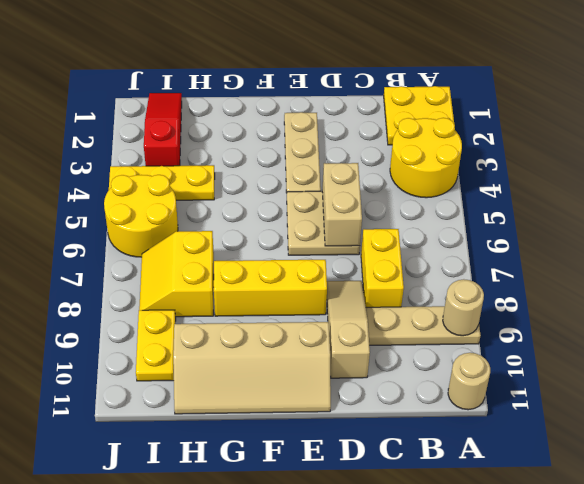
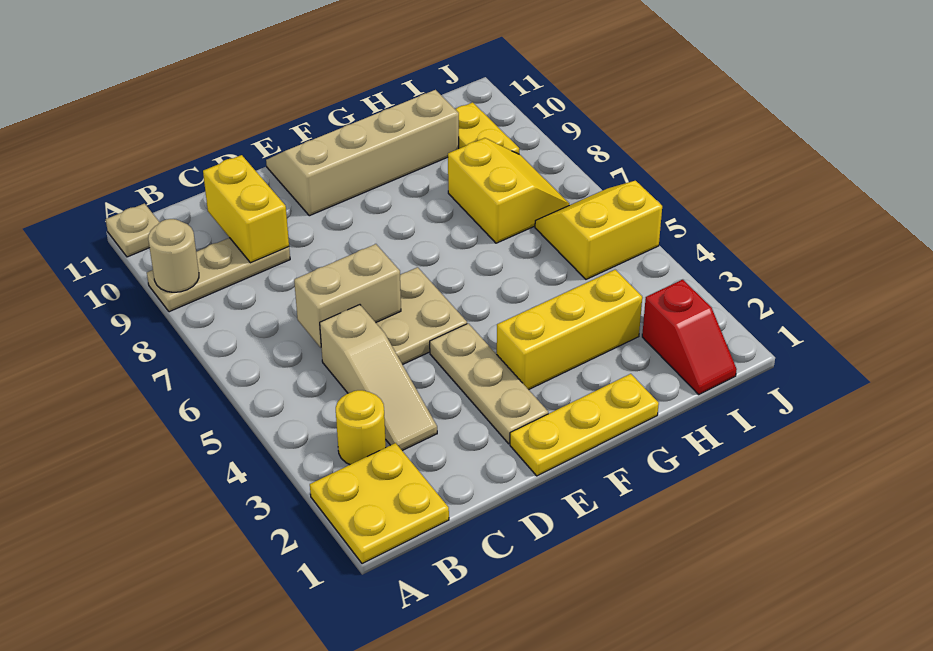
yellow round brick A3:B4 level 1 -> yellow round brick B3 level 1
tan round brick A11 level 1 -> tan plate A11 level 1
yellow brick C7:C8 level 1 -> yellow brick C9:C10 level 2
tan brick D5:D6 level 2 -> tan brick C6:D6 level 2
tan slope D8:D10 level 1 top 10 -> tan slope C3:C5 level 1 top 5
yellow brick E8:G8 level 1 -> yellow brick F3:H3 level 1
yellow plate H4:J4 level 1 -> yellow plate E1:G1 level 1
red slope I1:I3 level 1 top 3 -> red slope I1:I2 level 1 top 2
yellow round brick I5:J6 level 1 -> yellow slope I5:J6 level 1 top 5

